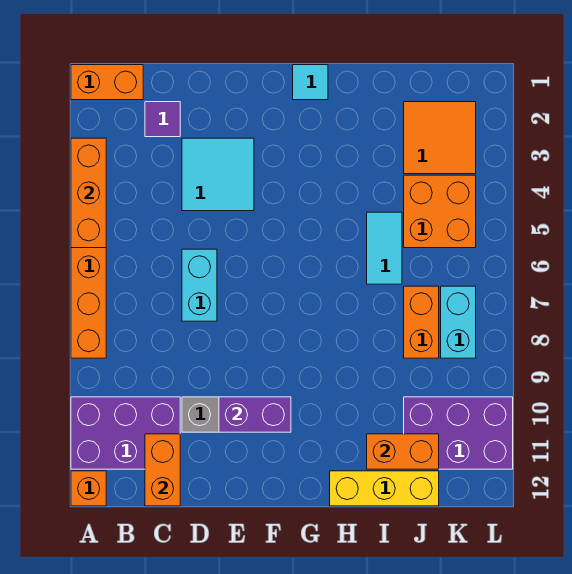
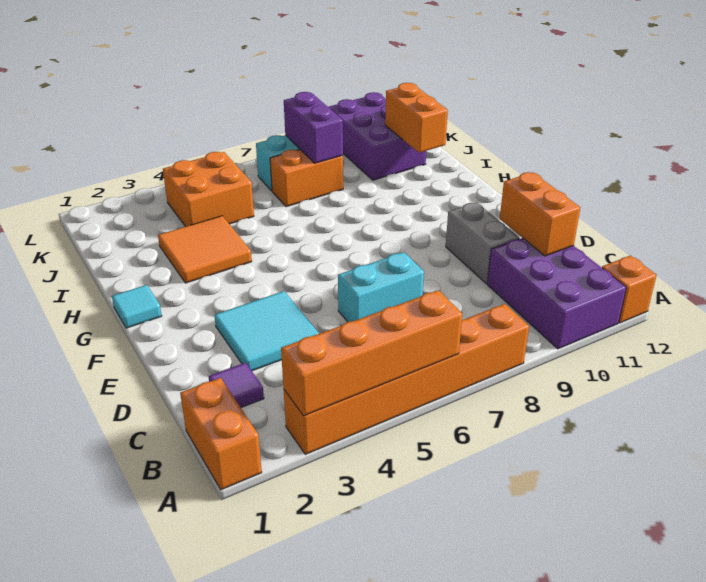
orange brick A3:A5 level 2 -> orange brick A3:A6 level 2
orange brick C11:C12 level 2 -> orange brick C11:D11 level 2
purple brick E10:F10 level 2 -> purple brick J8:K8 level 2
yellow brick H12:J12 level 1 -> none
cyan tile I5:I6 level 1 -> none
orange tile J2:K3 level 1 -> orange tile H3:I4 level 1

